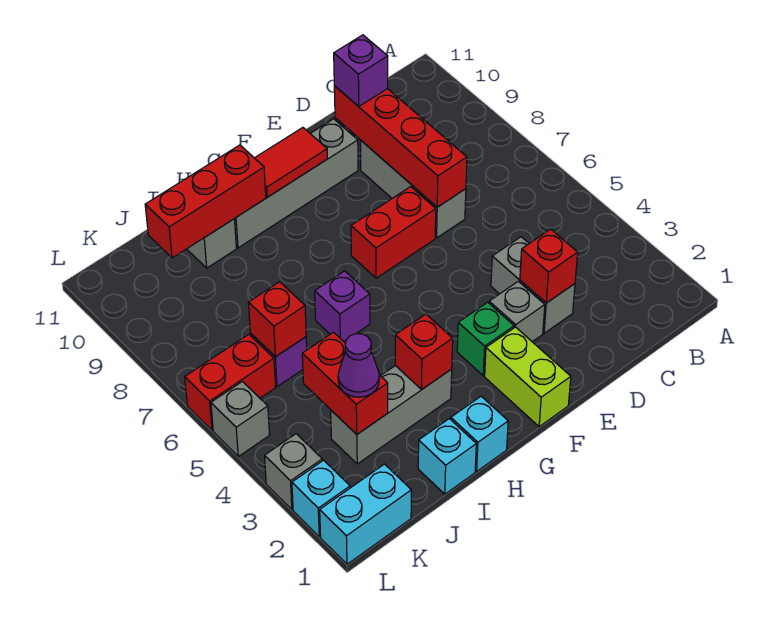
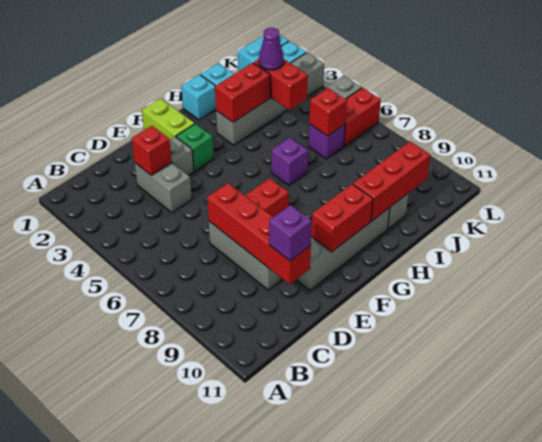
red tile F10:G10 level 2 -> red brick F10:G10 level 2
red brick H3 level 2 -> red brick H3:I3 level 2

